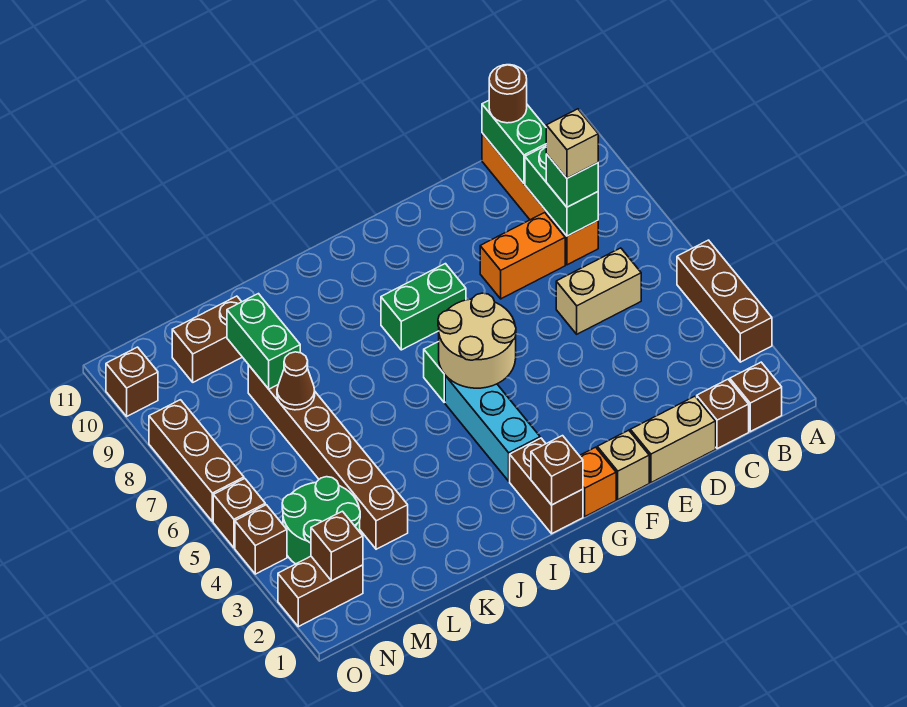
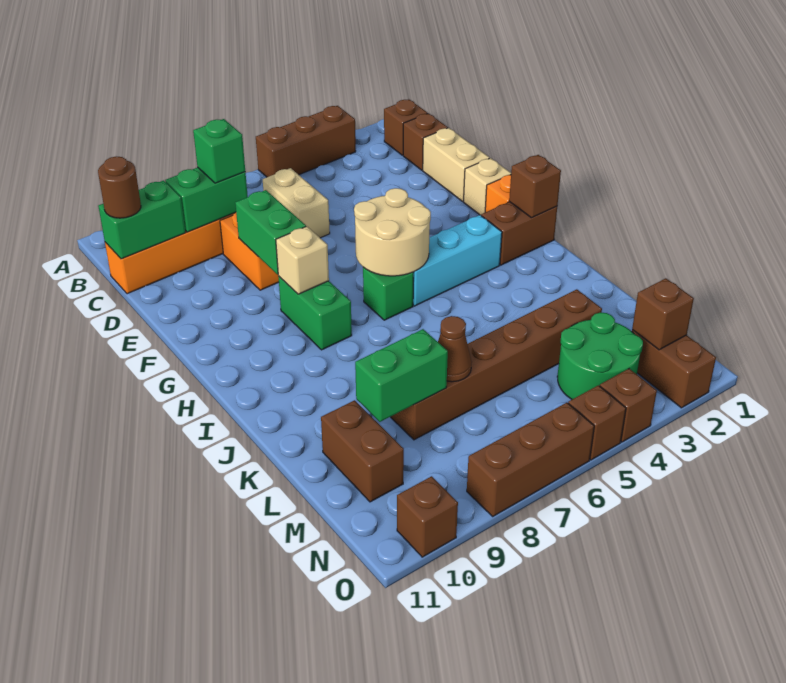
tan brick C8 level 4 -> tan brick G8 level 2
none -> green brick E8:F8 level 2

